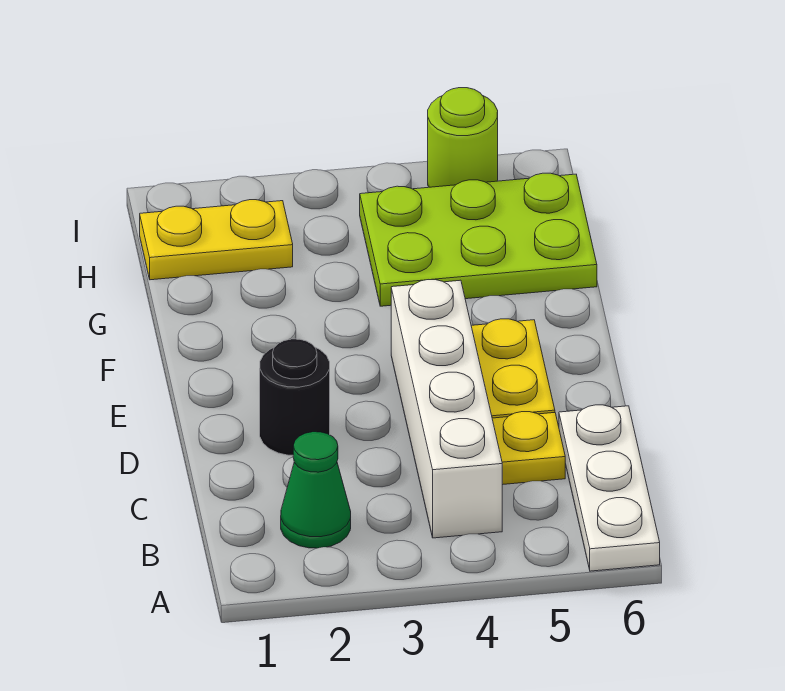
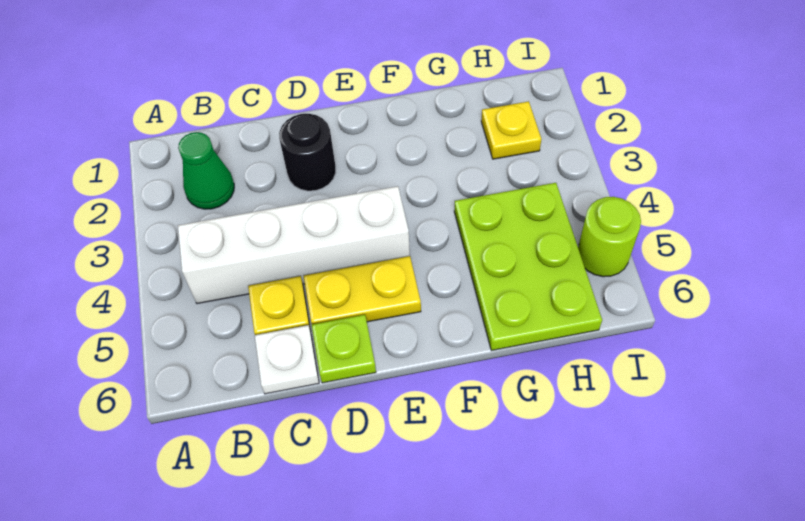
white plate A6:C6 level 1 -> white plate C6 level 1
none -> lime plate D6 level 1
yellow plate H1:H2 level 1 -> yellow plate H2 level 1

